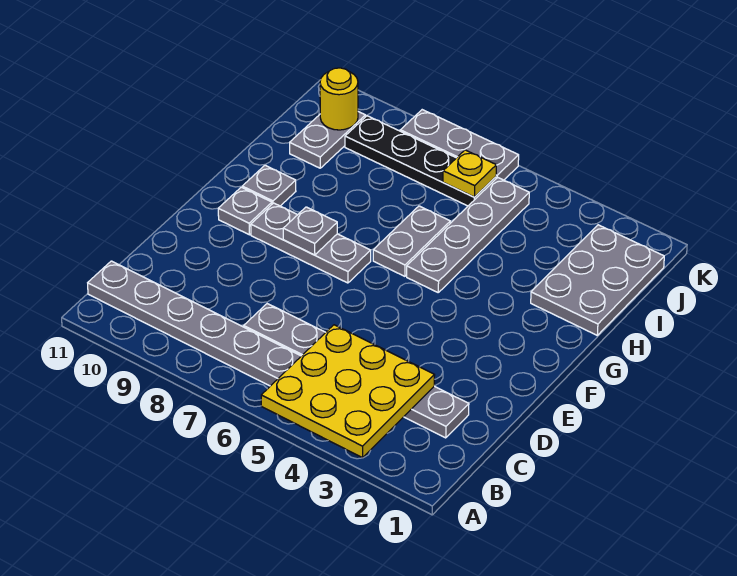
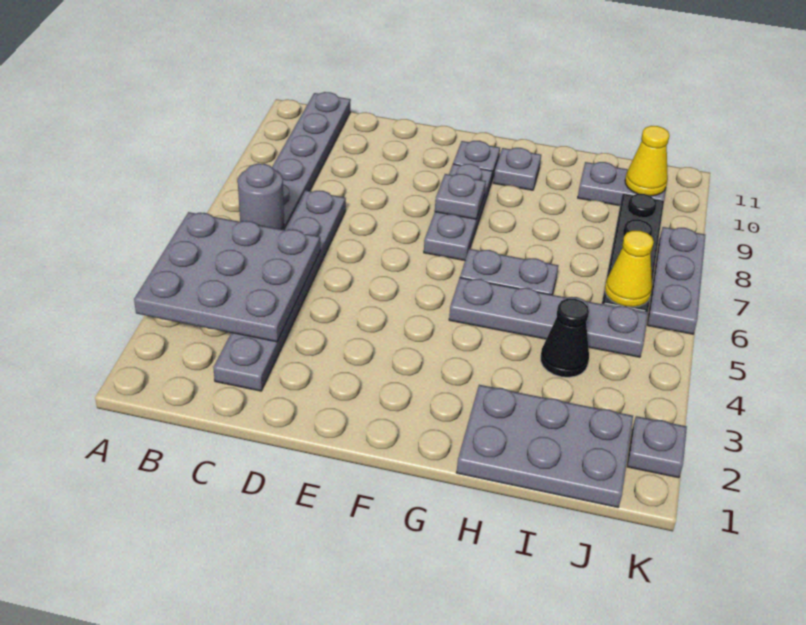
yellow plate A3:C5 level 2 -> grey plate A3:C5 level 2
none -> grey round brick B6 level 2
none -> black cone I4 level 1
yellow plate J6 level 2 -> yellow cone J6 level 2
yellow round brick J10 level 2 -> yellow cone J10 level 2
none -> grey plate K2 level 1

